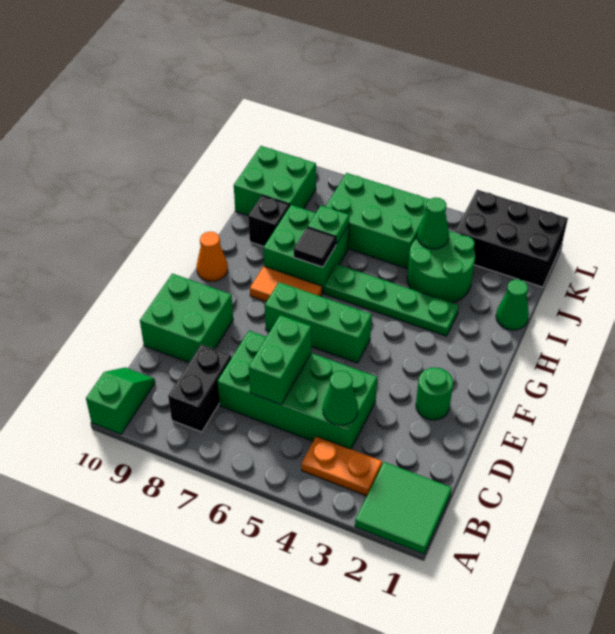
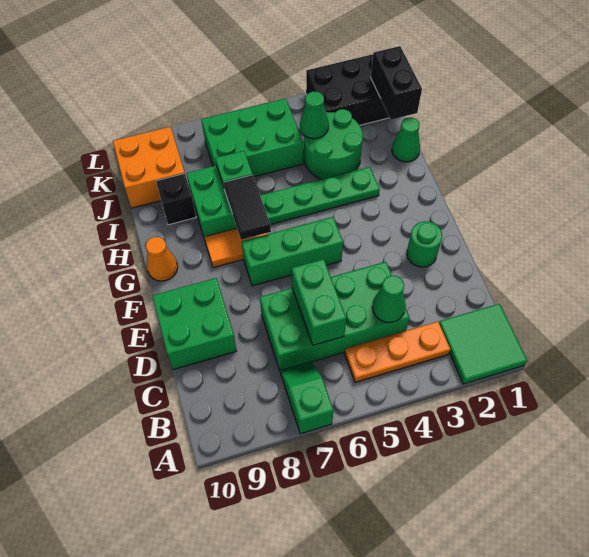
green slope A10:B10 level 1 top A -> green slope A7:B7 level 1 top A
orange plate B3:B4 level 1 -> orange plate B3:B5 level 1
black brick B8:C8 level 1 -> black brick J1:K1 level 2
black tile H7 level 2 -> black tile G7:H7 level 2
green brick J9:K10 level 1 -> orange brick J9:K10 level 1

